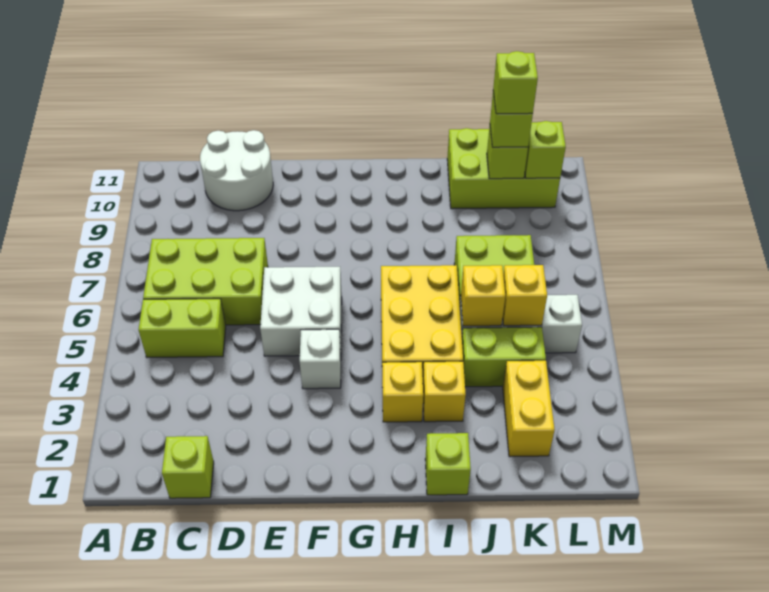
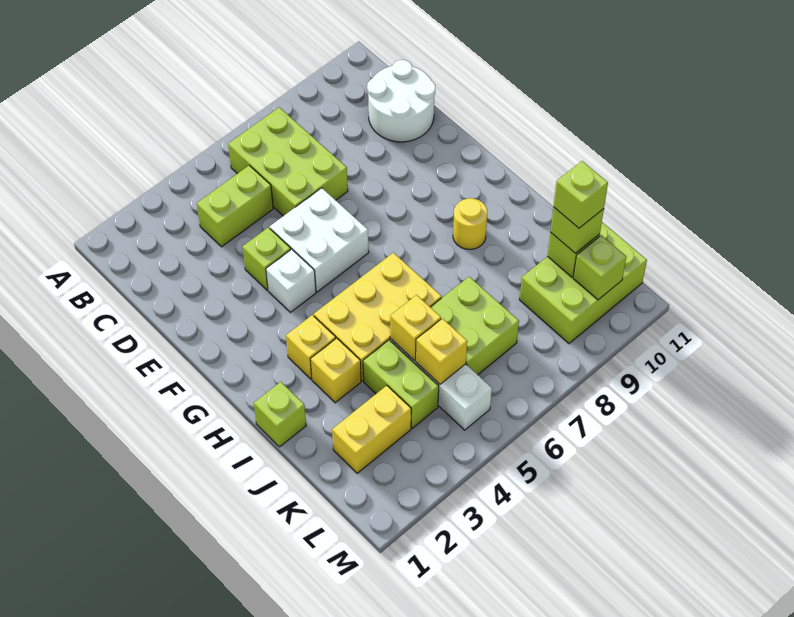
lime brick B5:C5 level 1 -> lime brick C4:C5 level 1
lime brick C1 level 1 -> lime brick E4 level 1
none -> yellow round brick H9 level 1
lime brick J10:L11 level 1 -> lime brick K9:L11 level 1

